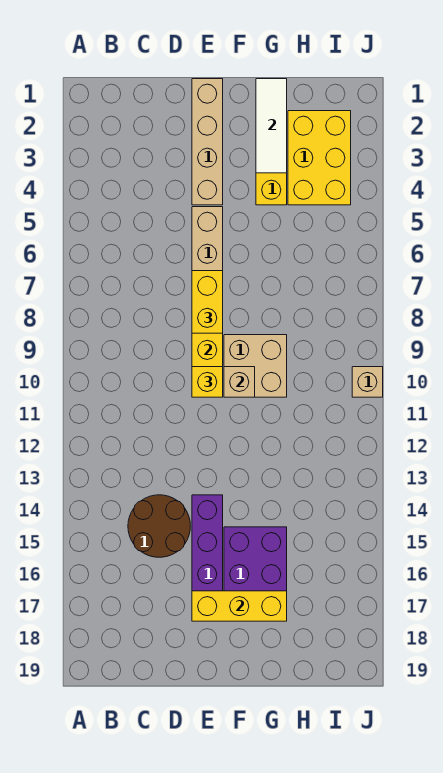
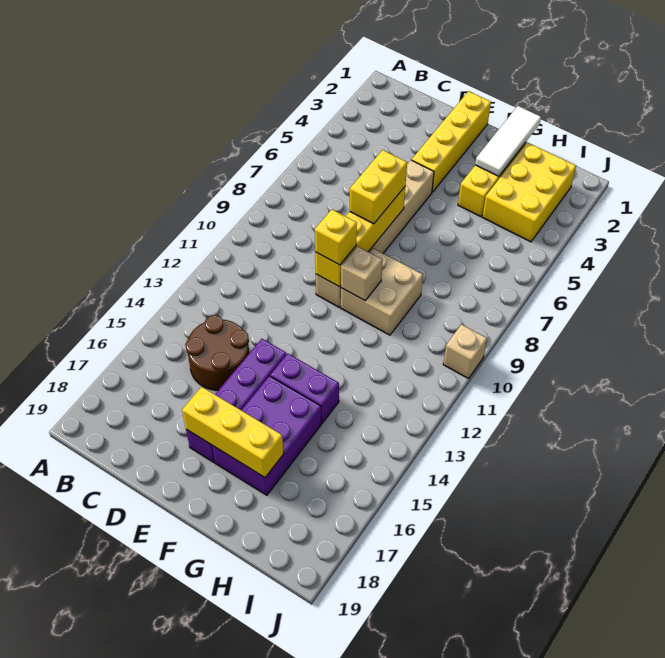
tan brick E1:E4 level 1 -> yellow brick E1:E4 level 1
none -> purple brick F14:G14 level 1

